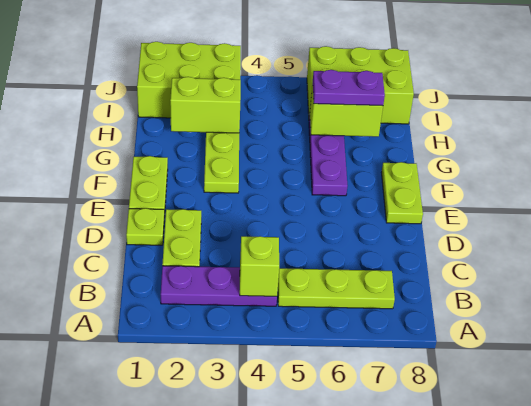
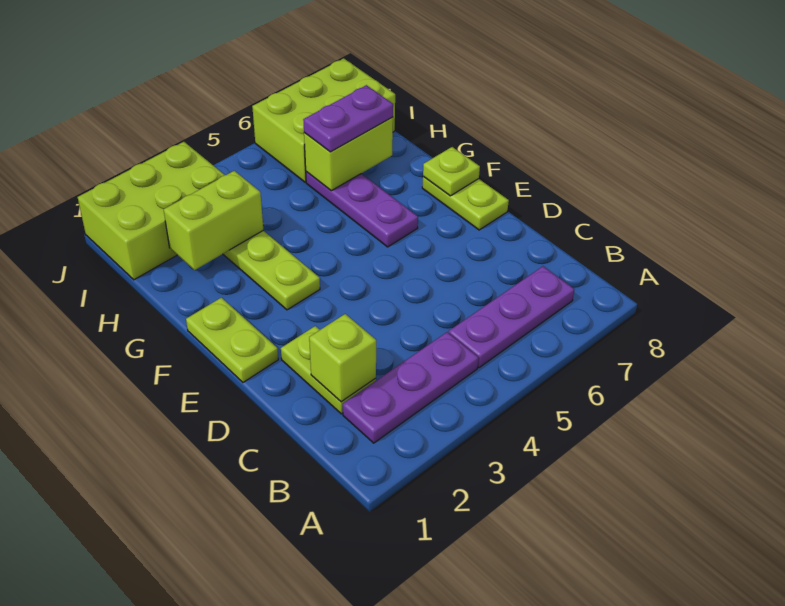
lime brick B4 level 2 -> lime brick C2 level 2
lime plate B5:B7 level 1 -> purple plate B5:B7 level 1
lime plate D1 level 1 -> lime plate F8 level 2

